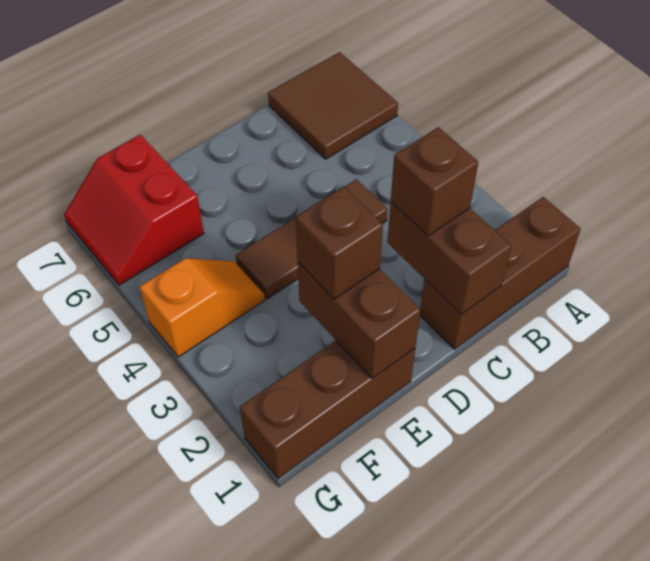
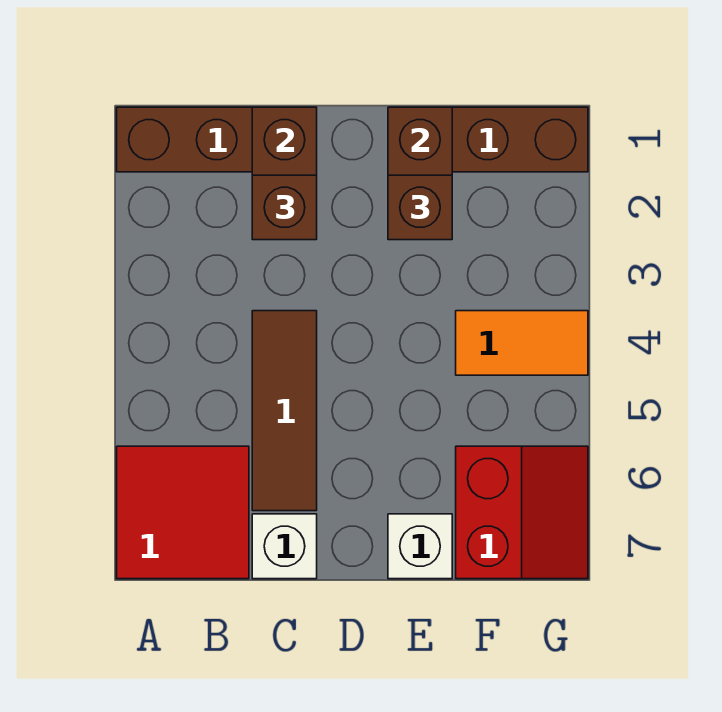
brown tile A6:B7 level 1 -> red tile A6:B7 level 1
brown tile C4:E4 level 1 -> brown tile C4:C6 level 1
none -> white brick C7 level 1
none -> white brick E7 level 1
orange slope F4:G4 level 1 top G -> orange tile F4:G4 level 1

